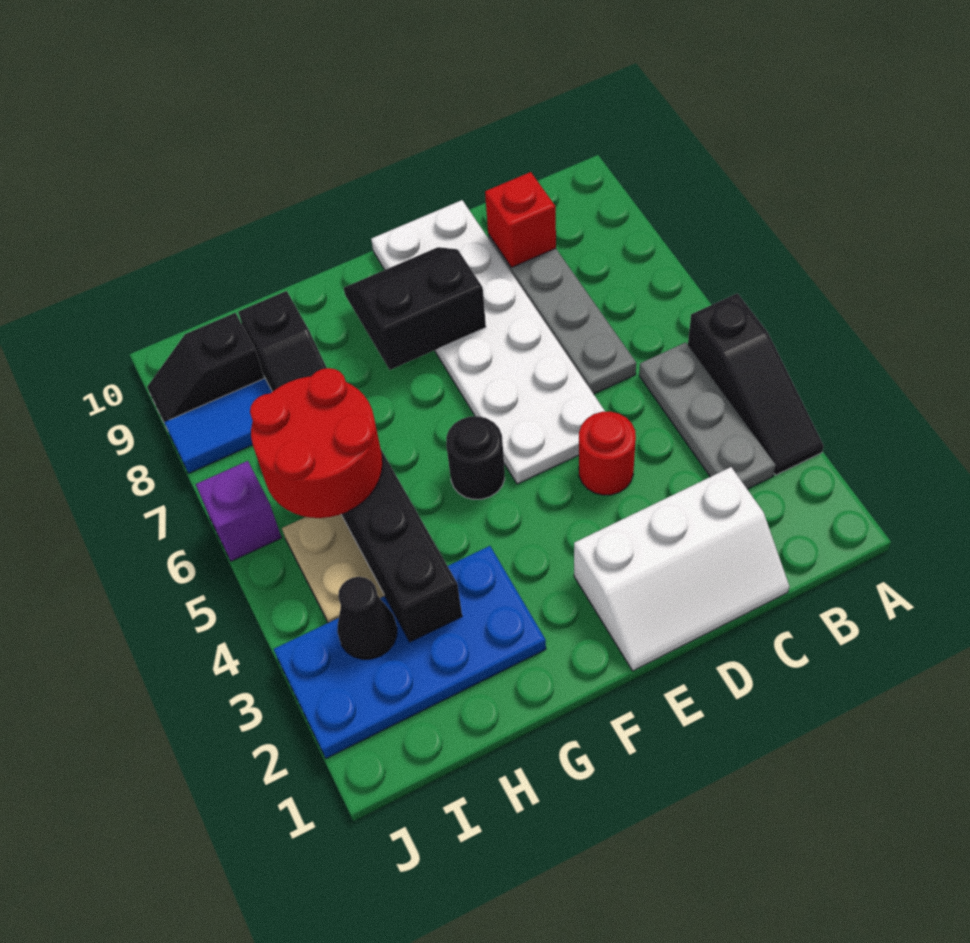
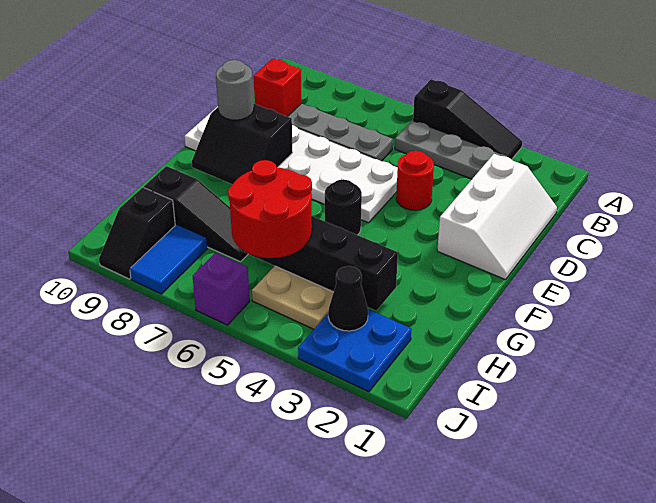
black slope E8:F9 level 2 top 8 -> black slope E8:F9 level 2 top E
none -> grey round brick E9 level 3
blue plate G2:J3 level 1 -> blue plate I2:J3 level 1

